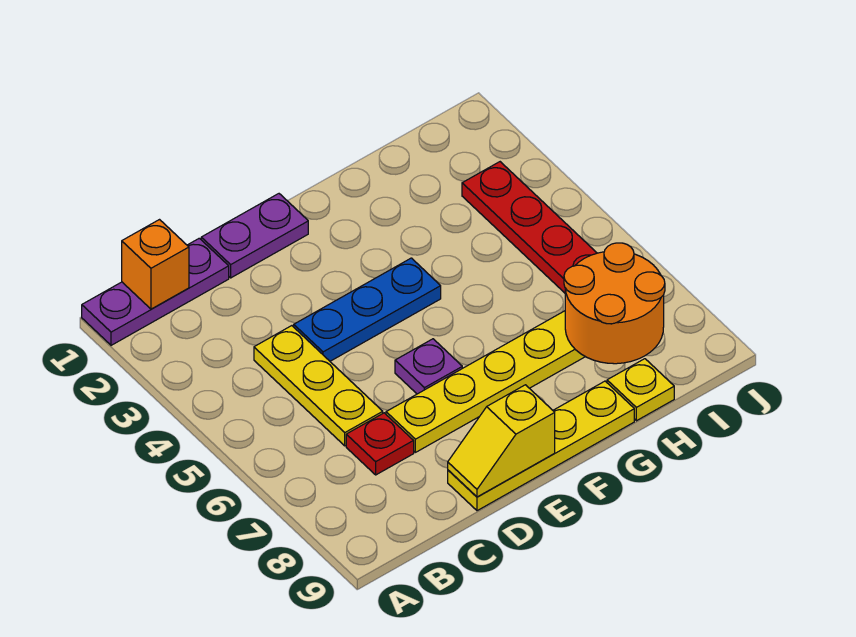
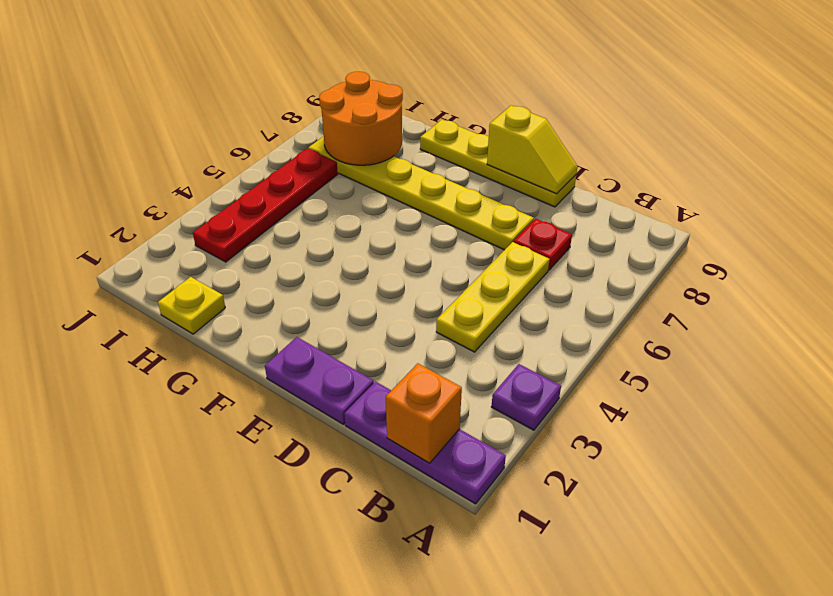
blue plate D4:F4 level 1 -> none
purple plate E6 level 1 -> purple plate A3 level 1
yellow plate H9 level 1 -> yellow plate H1 level 1

